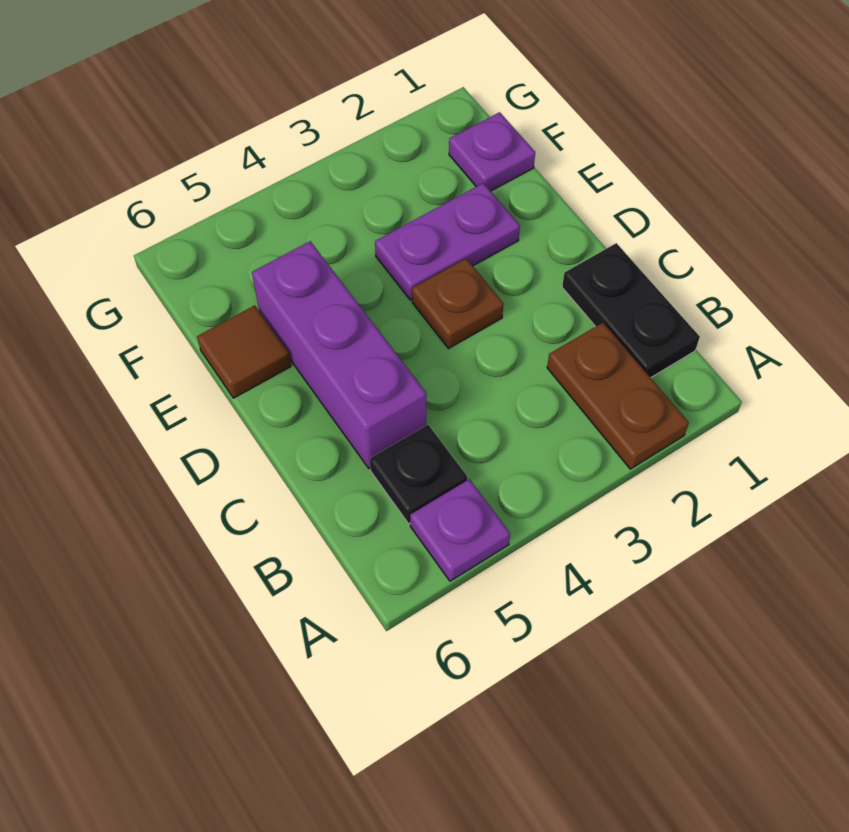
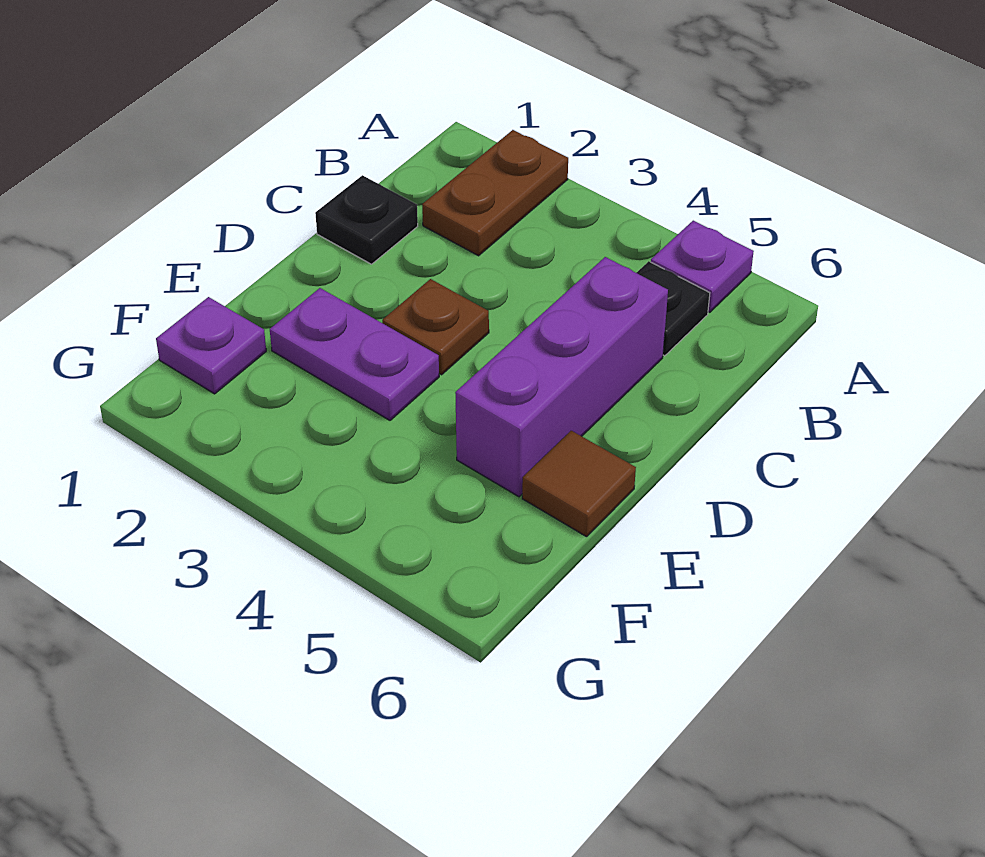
black plate B1:C1 level 1 -> black plate C1 level 1

